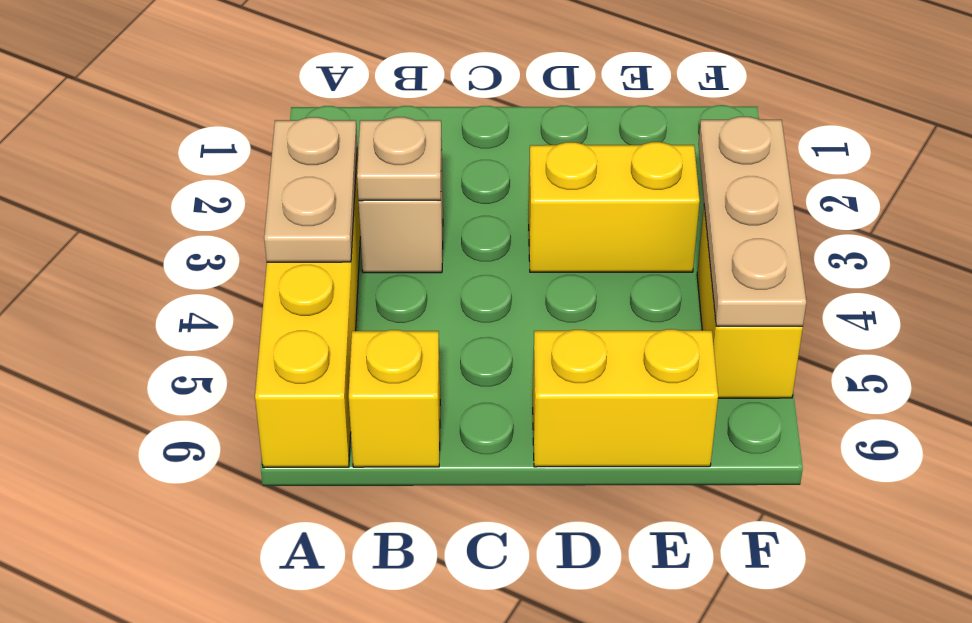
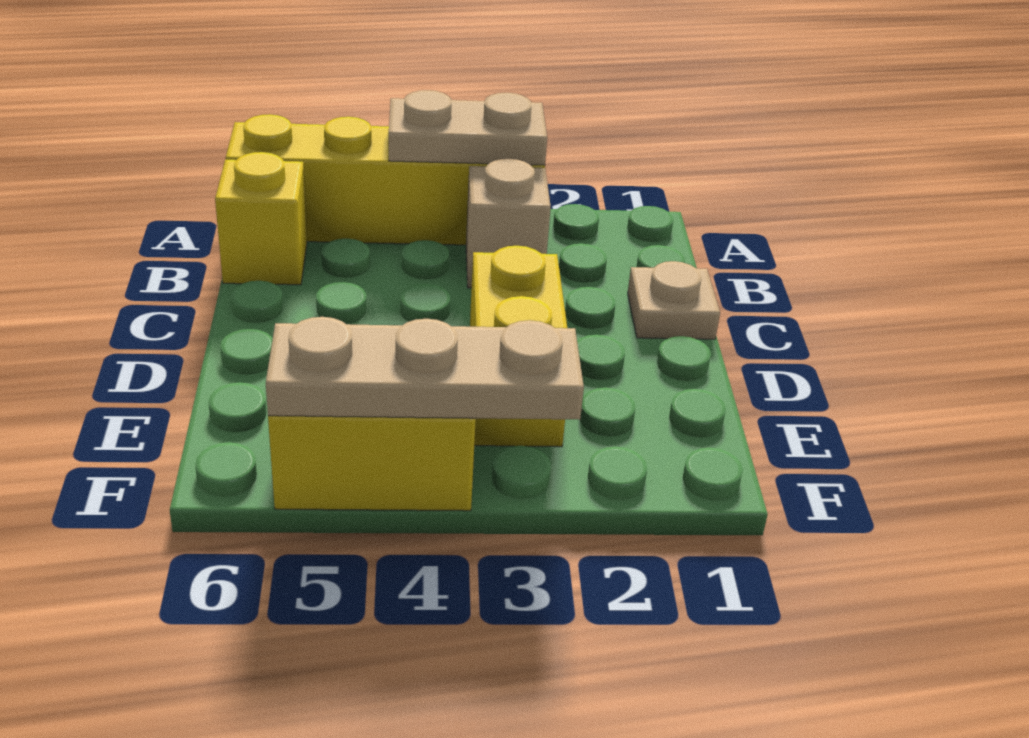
tan plate B3 level 2 -> tan plate C1 level 1
yellow brick D6:E6 level 1 -> none

